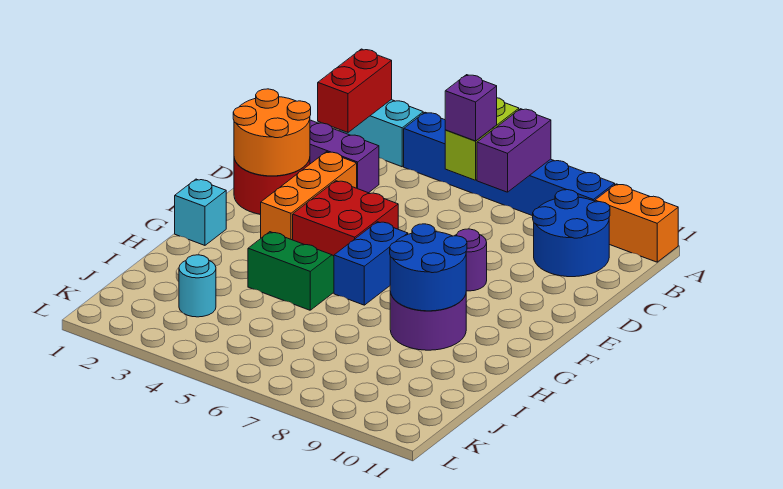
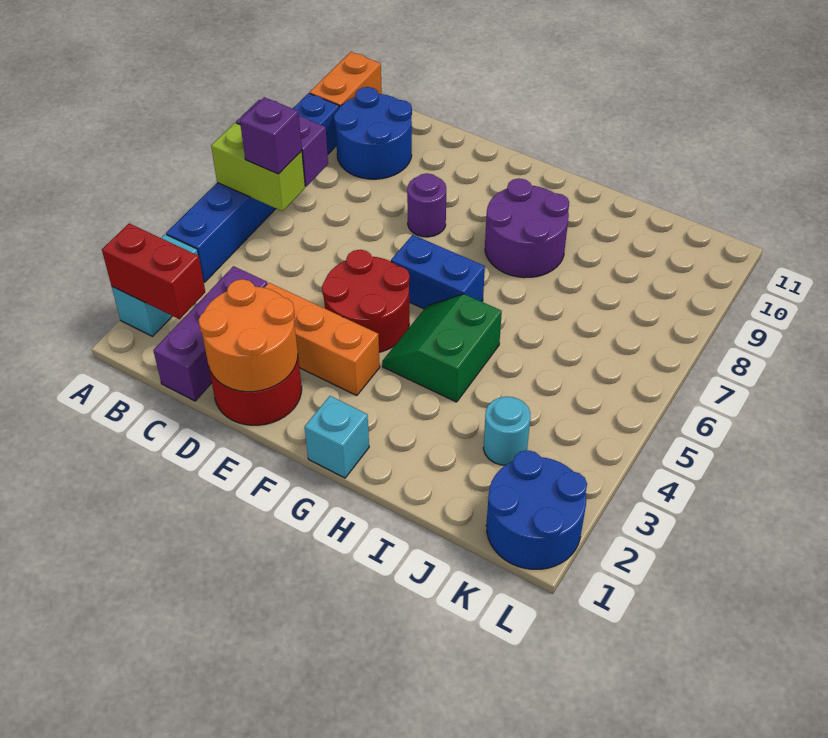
red brick E4:F5 level 1 -> red round brick E4:F5 level 1
blue round brick G8:H9 level 2 -> blue round brick K1:L2 level 1

